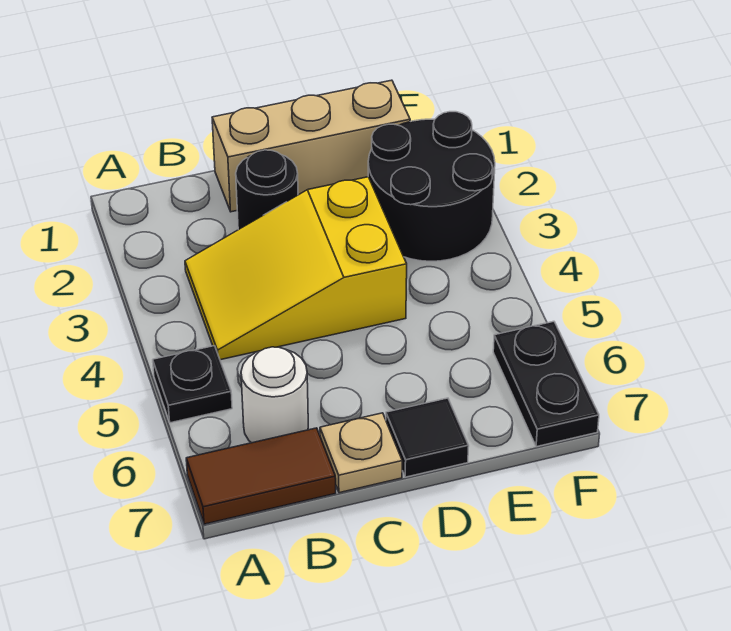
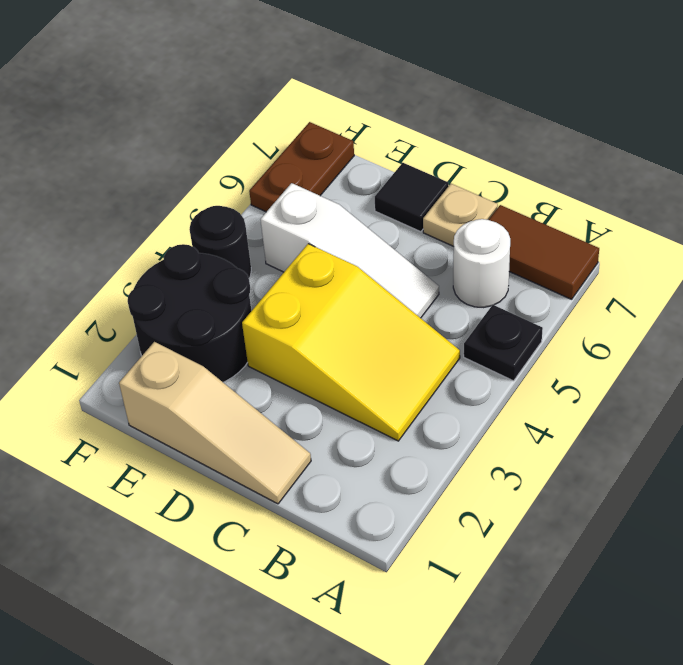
tan brick C1:E1 level 1 -> tan slope C1:E1 level 1 top E
black round brick C2 level 1 -> black round brick F4 level 1
none -> white slope C5:E5 level 1 top E
black plate F6:F7 level 1 -> brown plate F6:F7 level 1

